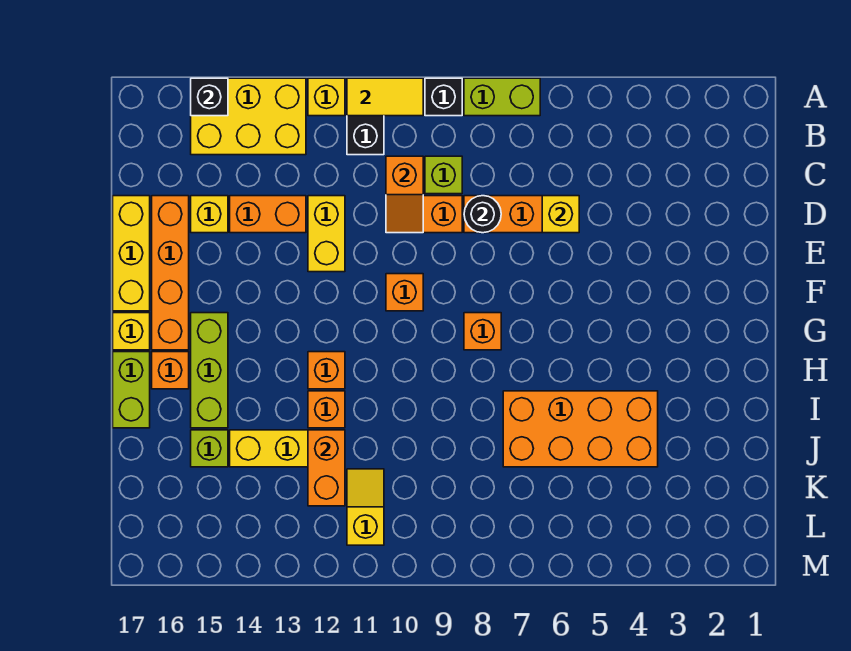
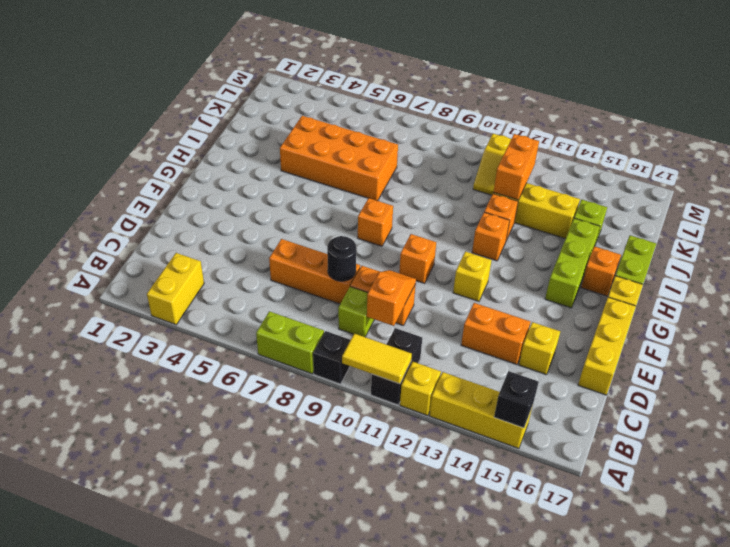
yellow brick A13:B15 level 1 -> yellow brick A13:A15 level 1
yellow brick D6 level 2 -> yellow brick F12 level 1
yellow brick D12:E12 level 1 -> yellow brick A3:B3 level 1
orange brick D16:G16 level 1 -> none

